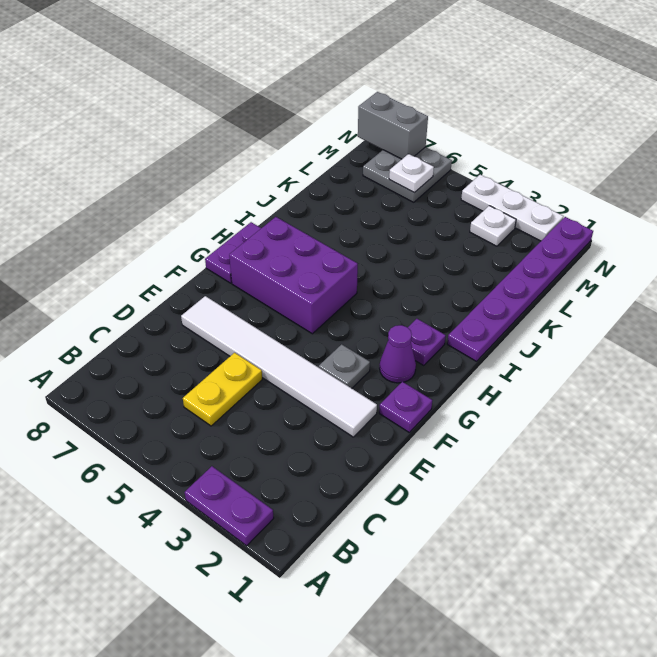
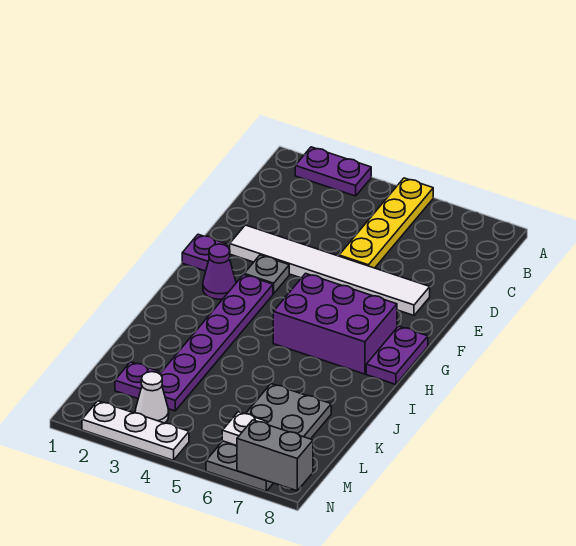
yellow plate C5:D5 level 1 -> yellow plate A5:D5 level 1
purple plate H2 level 1 -> purple plate L2 level 1
purple plate I1:N1 level 1 -> purple plate G3:L3 level 1
white plate M3 level 1 -> white cone M3 level 1
grey plate M6:N7 level 1 -> grey plate K6:N7 level 1

